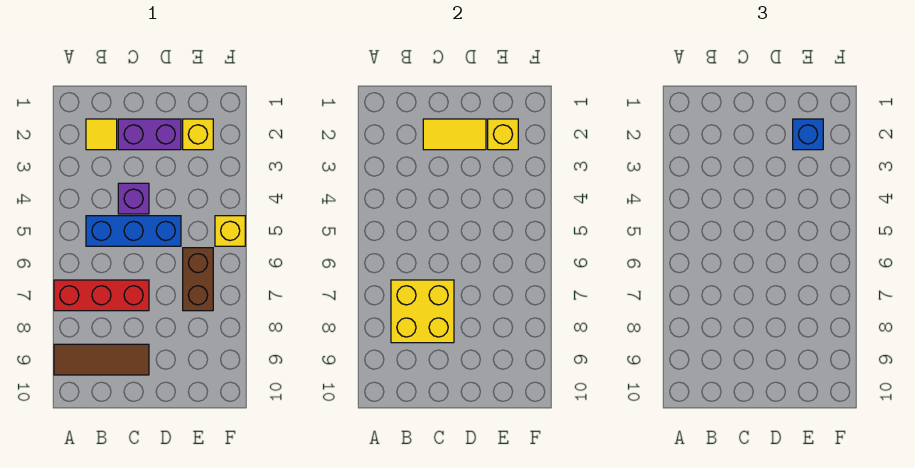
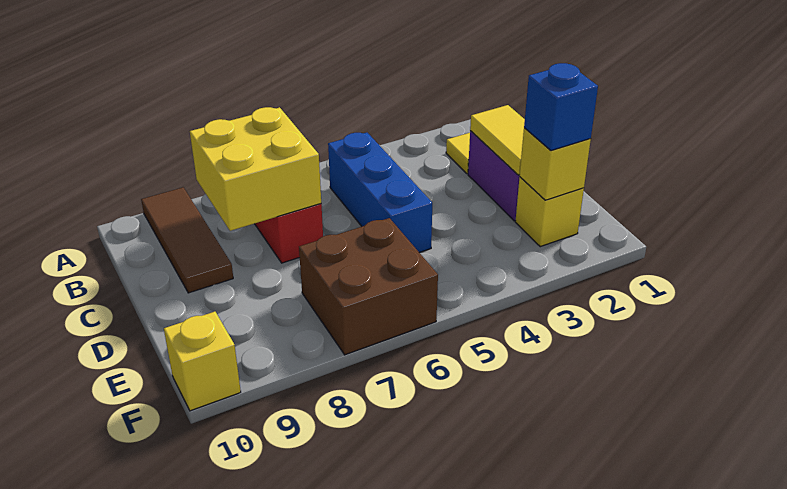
purple brick C4 level 1 -> none
brown brick E6:E7 level 1 -> brown brick E6:F7 level 1
yellow brick F5 level 1 -> yellow brick F10 level 1

